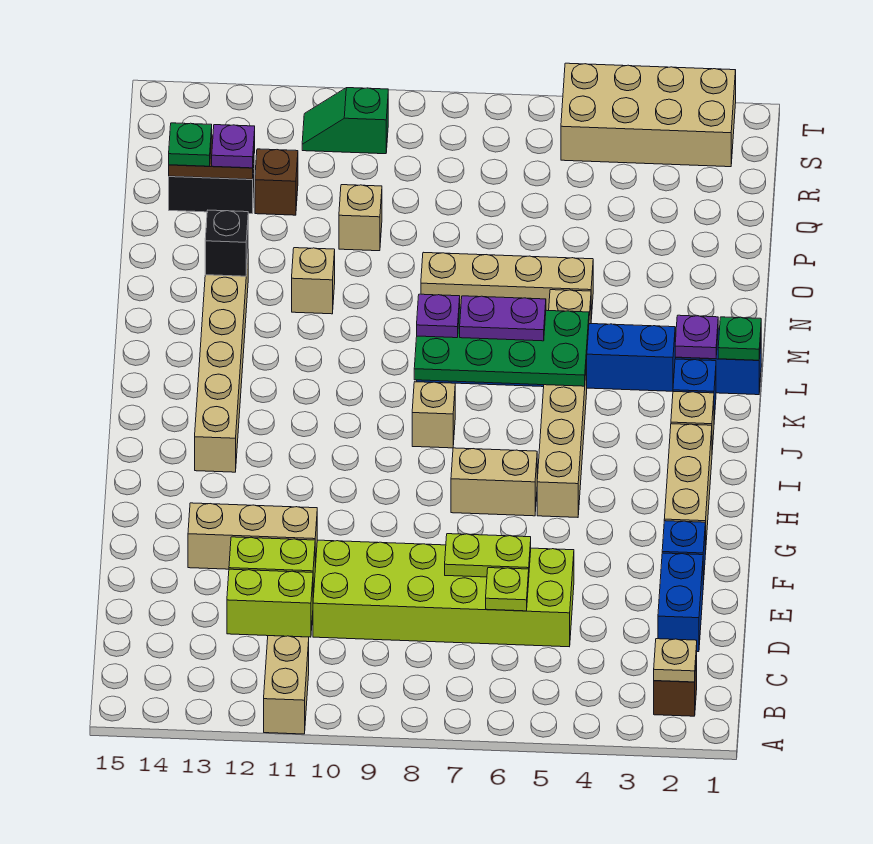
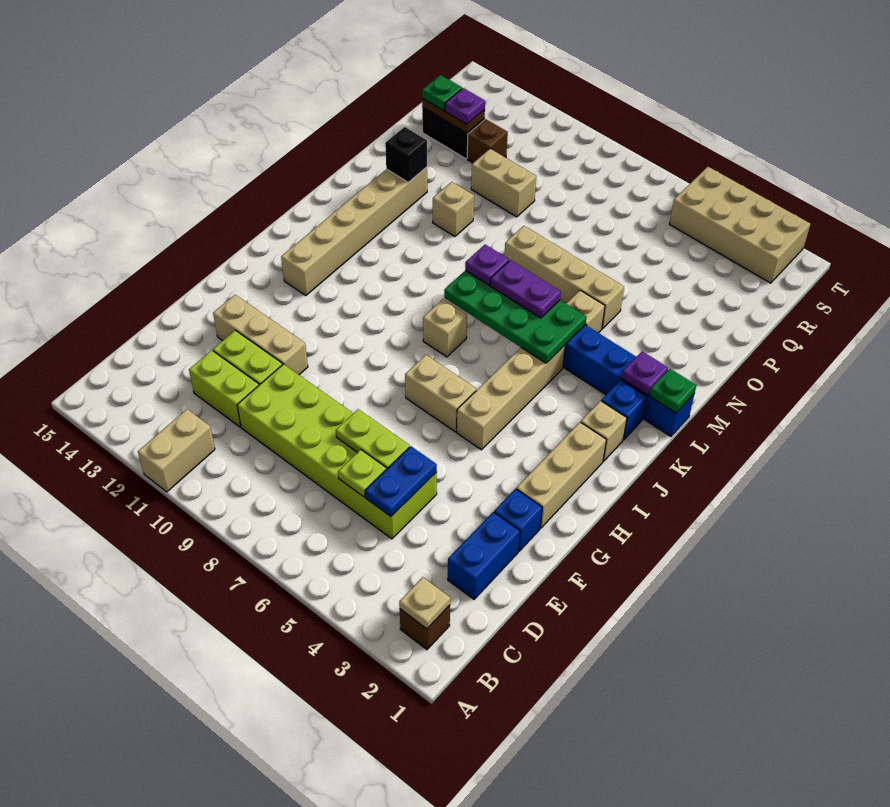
none -> blue plate D5:E5 level 2
tan brick P10 level 1 -> tan brick P10:P11 level 1
green slope S10:S11 level 1 top 10 -> none

